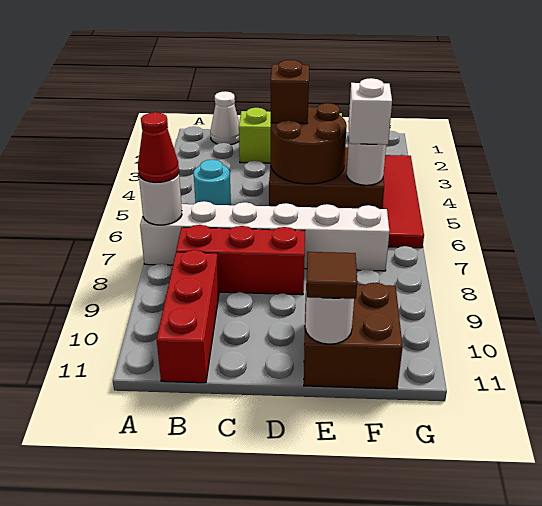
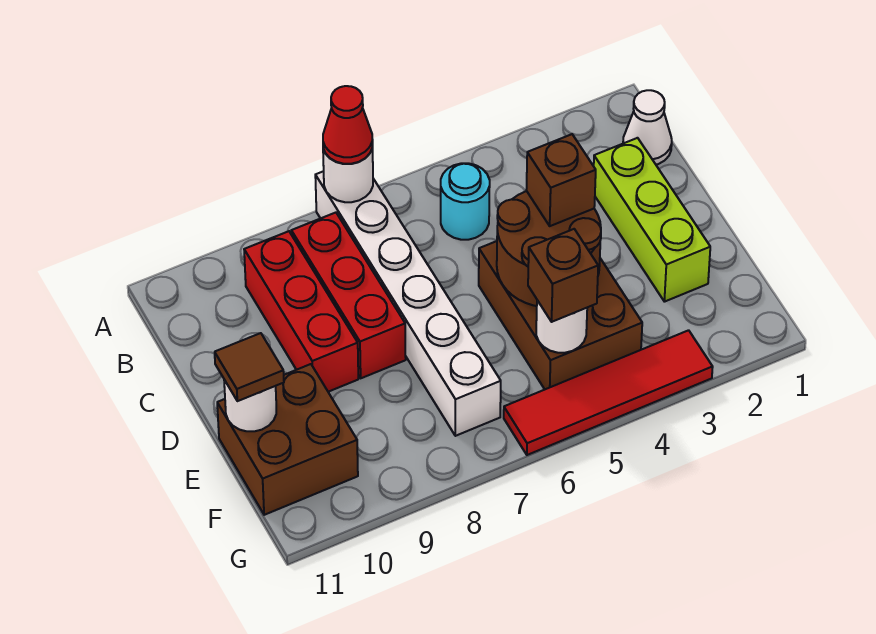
red brick B9:B11 level 1 -> red brick B9:D9 level 1
white brick F5 level 3 -> brown brick F5 level 3

